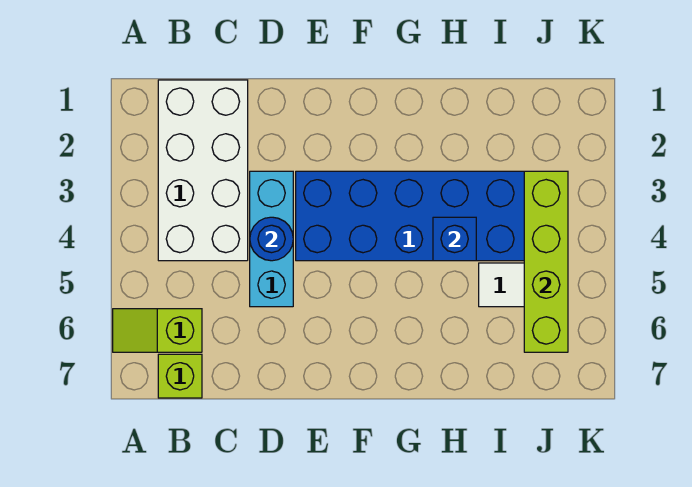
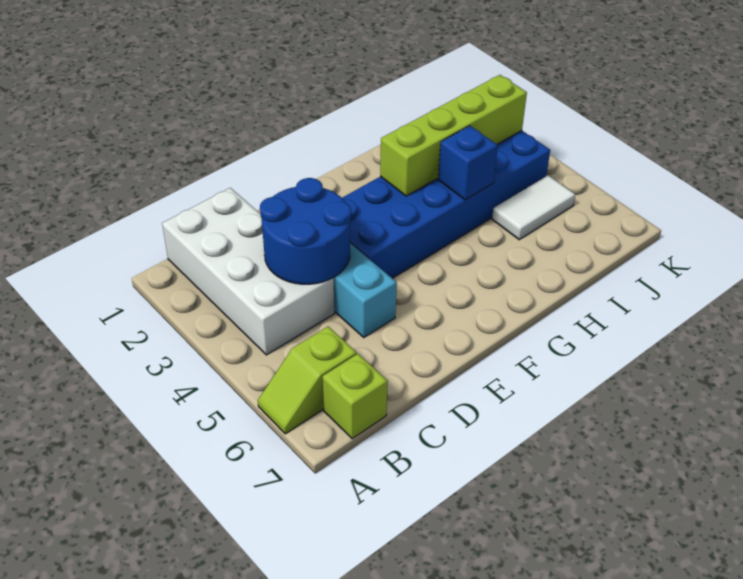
blue round brick D4 level 2 -> blue round brick C3:D4 level 2
lime brick J3:J6 level 2 -> lime brick G3:J3 level 2

